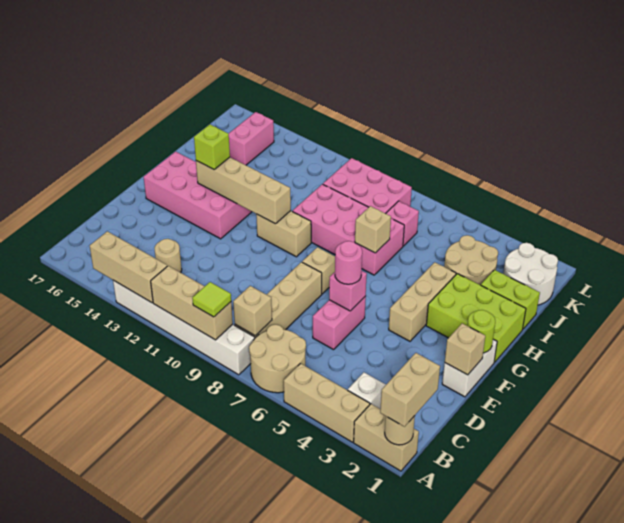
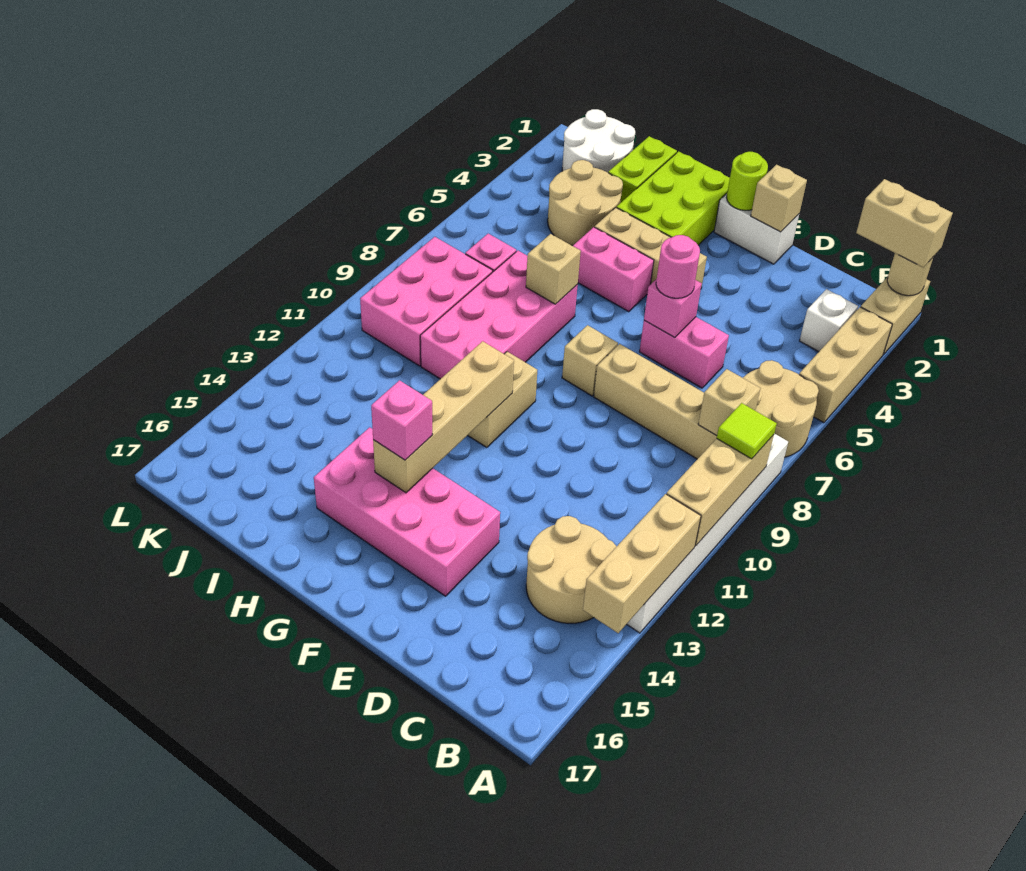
tan round brick C13 level 1 -> tan round brick B13:C14 level 1
pink brick F13:G16 level 1 -> pink brick E14:H15 level 1
lime brick G14 level 3 -> pink brick G14 level 3
pink brick J15:K15 level 1 -> pink brick G5:H5 level 1

